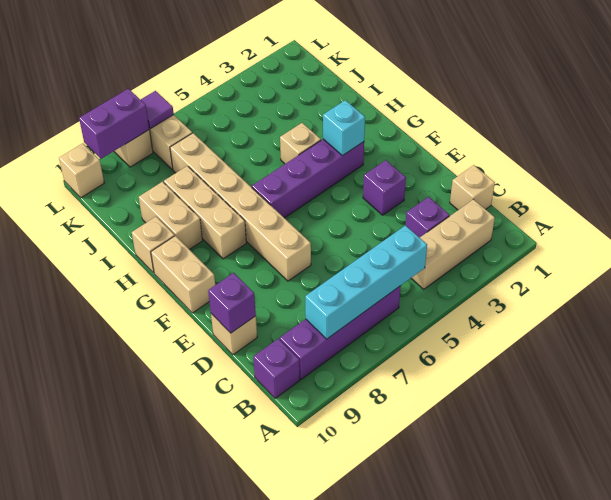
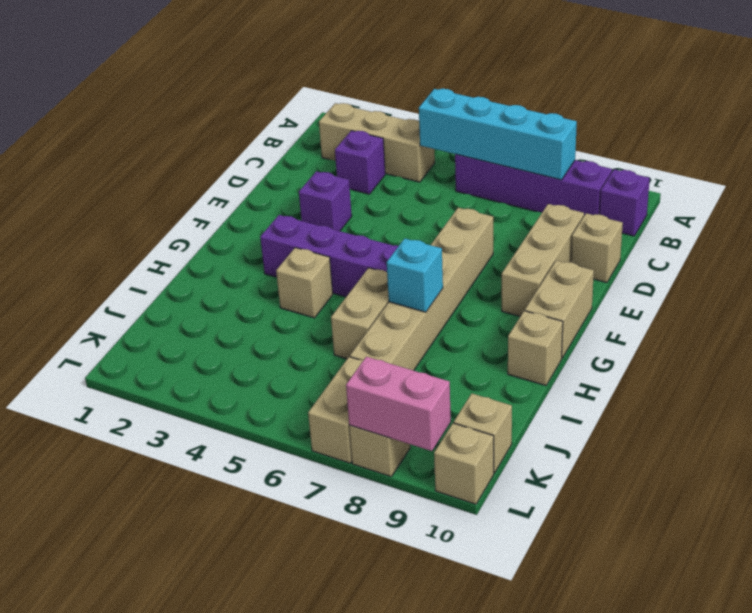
tan brick C1 level 1 -> tan brick K10 level 1
purple brick D10 level 2 -> none
cyan brick G3 level 2 -> cyan brick H7 level 2
tan brick G8:I8 level 1 -> tan brick D9:F9 level 1
tan brick H9:I9 level 1 -> tan brick H6:I6 level 1
purple tile L7 level 2 -> none
purple brick L8:L9 level 2 -> pink brick L8:L9 level 2

